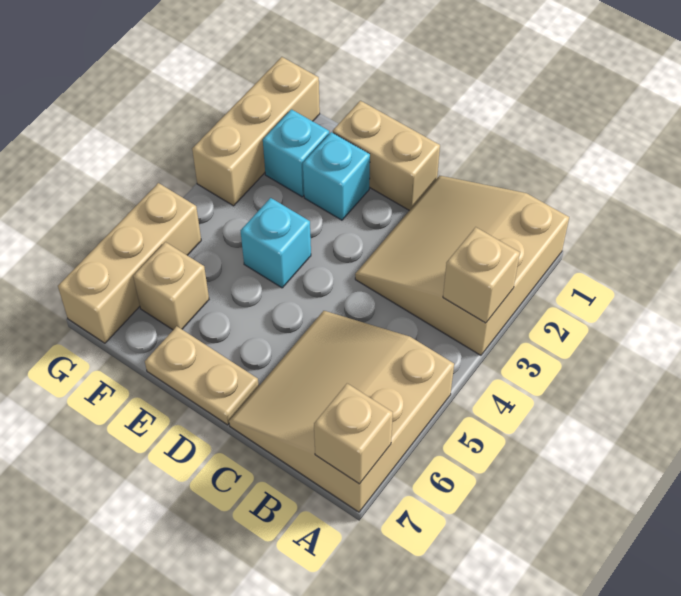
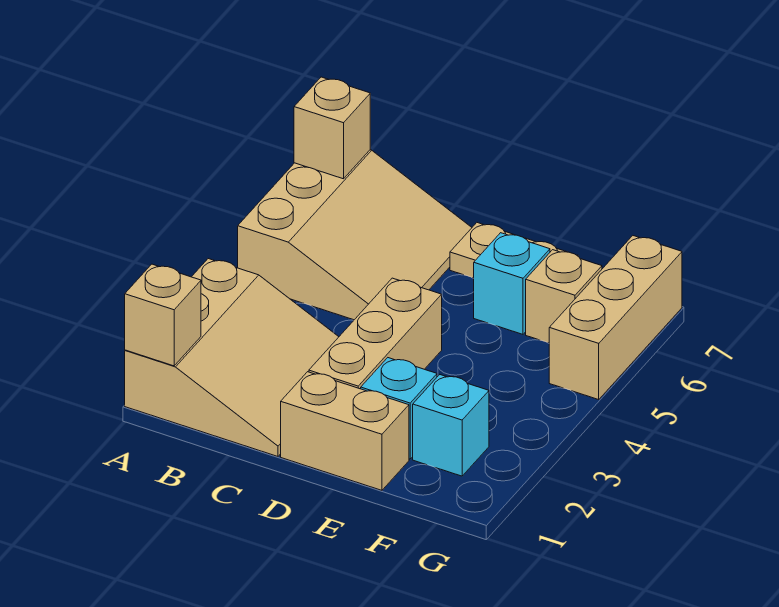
tan brick A3 level 2 -> tan brick A1 level 2
cyan brick E4 level 1 -> cyan brick E6 level 1
tan brick G1:G3 level 1 -> tan brick D2:D4 level 1

